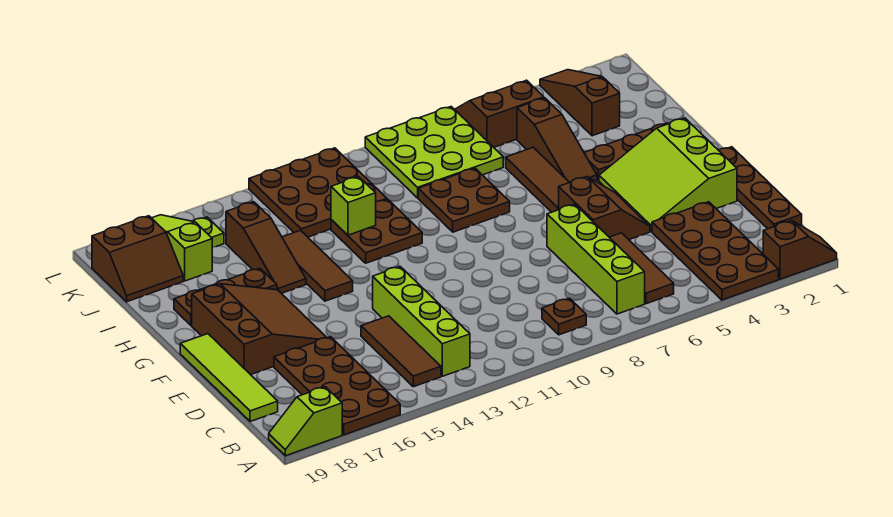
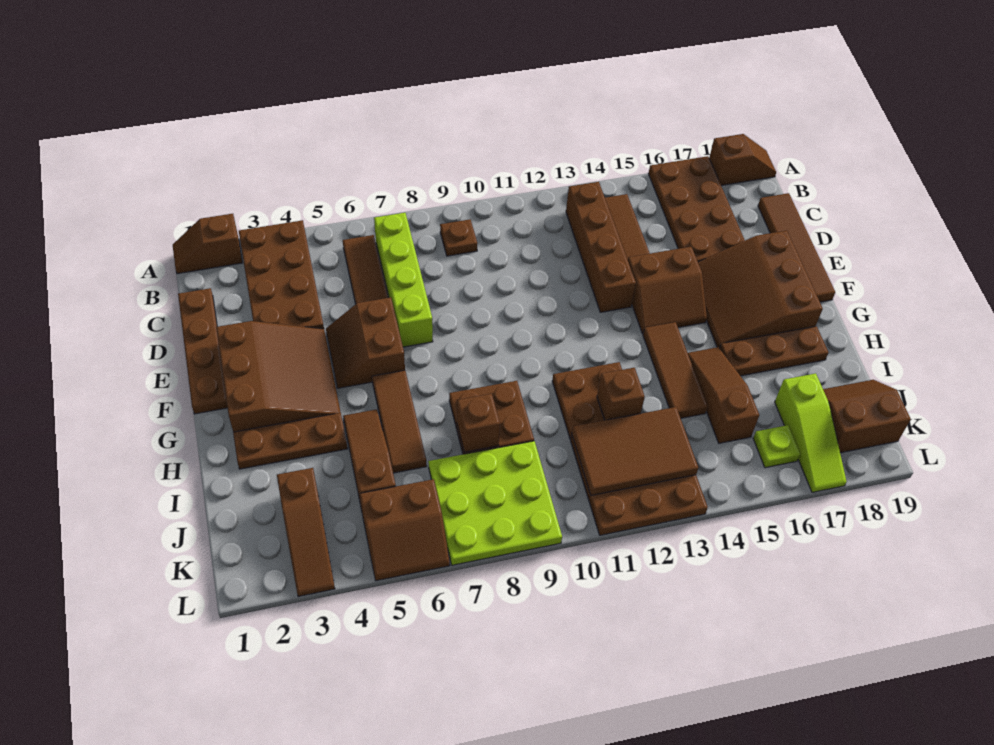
lime slope A18:A19 level 1 top 18 -> brown slope A18:A19 level 1 top 18
lime brick B13:E13 level 1 -> brown brick B13:E13 level 1
lime tile C19:F19 level 1 -> brown tile C19:F19 level 1
lime slope E2:G4 level 1 top 2 -> brown slope E2:G4 level 1 top 2
none -> brown slope E14:F15 level 1 top E
none -> brown brick I8 level 2
lime brick I12 level 2 -> brown brick I12 level 2
none -> brown tile J11:K13 level 2

